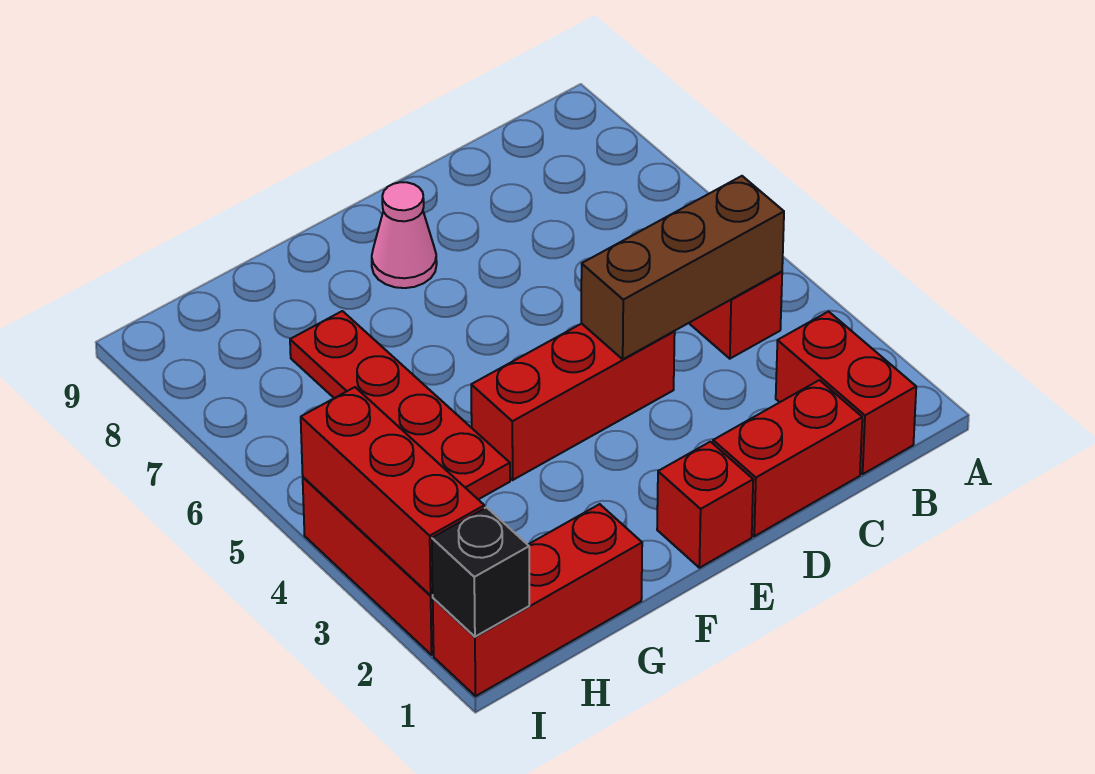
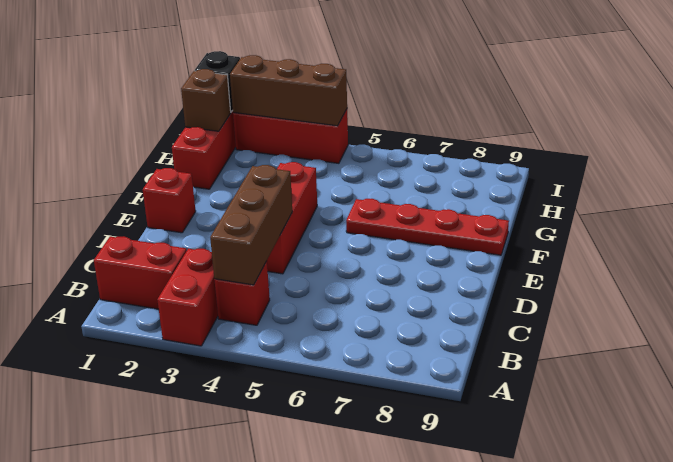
red brick C1:D1 level 1 -> red brick A3:B3 level 1
pink cone E8 level 1 -> none
red plate G4:G7 level 1 -> red plate F6:F9 level 1
none -> brown brick H1 level 2
red brick I2:I4 level 2 -> brown brick I2:I4 level 2

